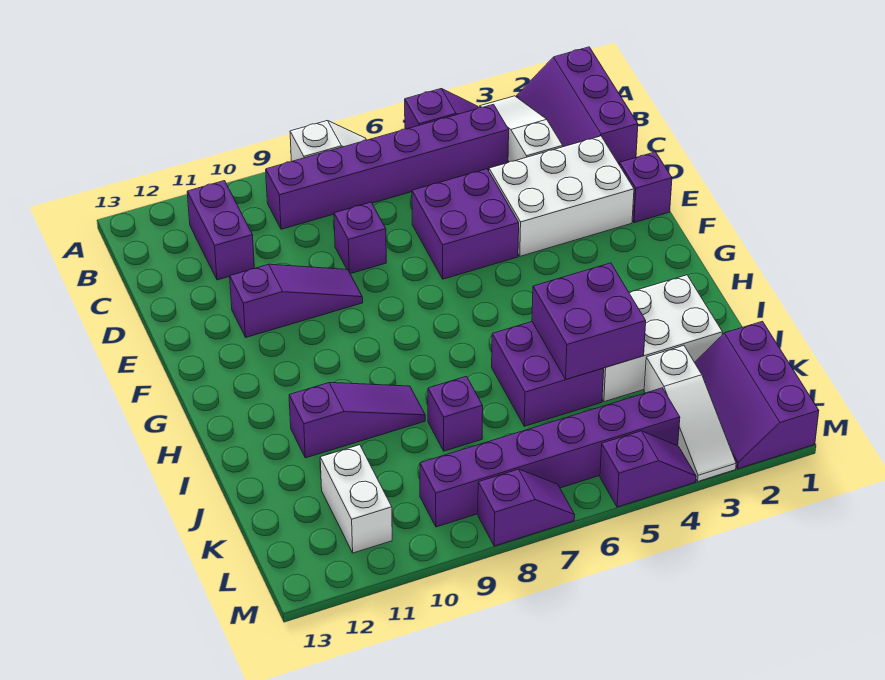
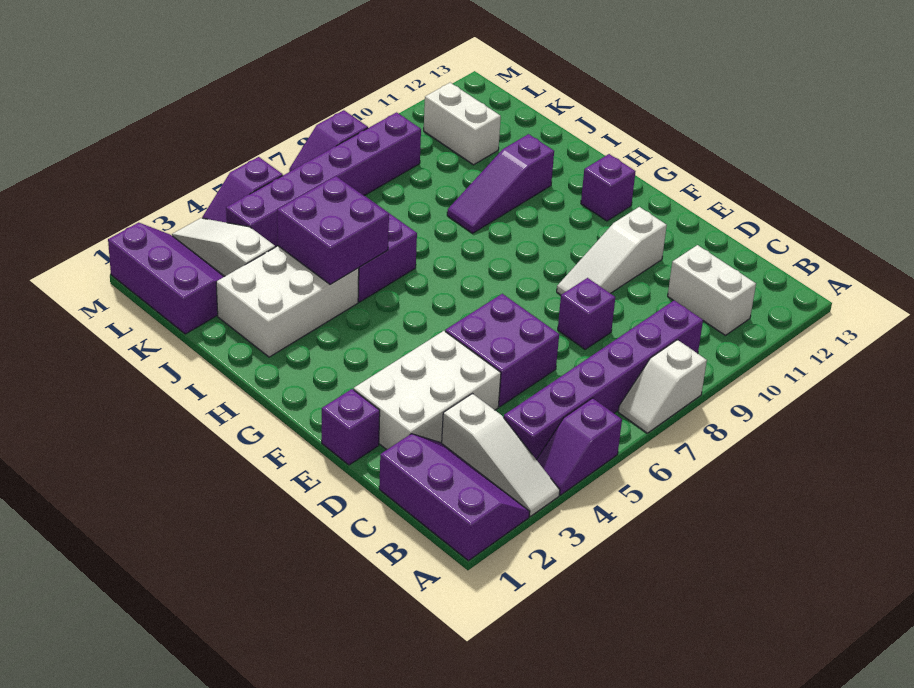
purple brick B11:C11 level 1 -> white brick B11:C11 level 1
purple slope E9:E11 level 1 top 11 -> white slope E9:E11 level 1 top 11
purple brick J8 level 1 -> purple brick G12 level 1

